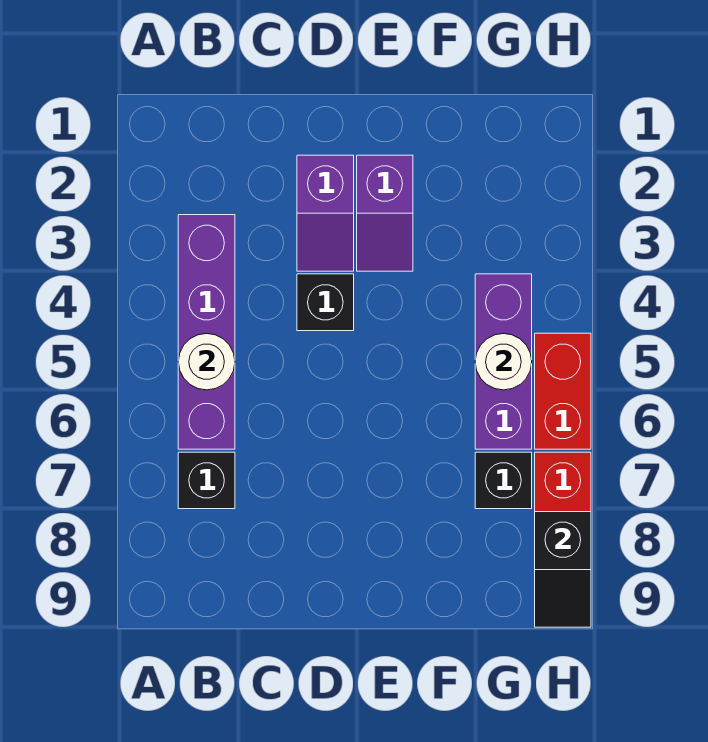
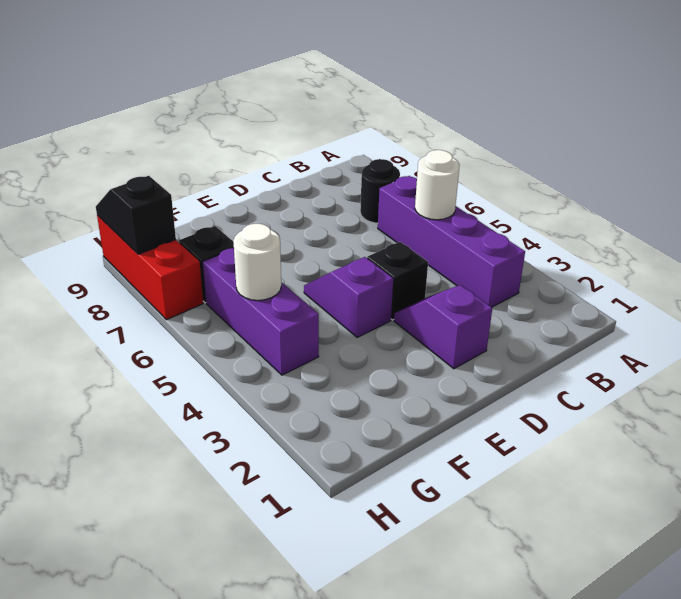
black brick B7 level 1 -> black round brick B7 level 1
purple slope E2:E3 level 1 top 2 -> purple slope E4:E5 level 1 top 4
red brick H5:H6 level 1 -> none

